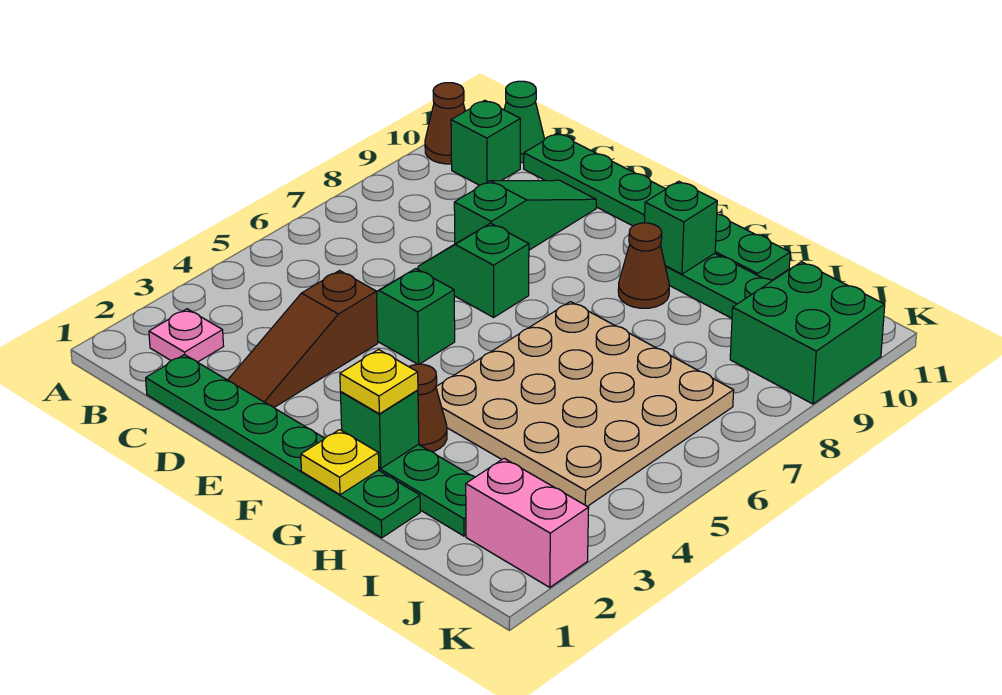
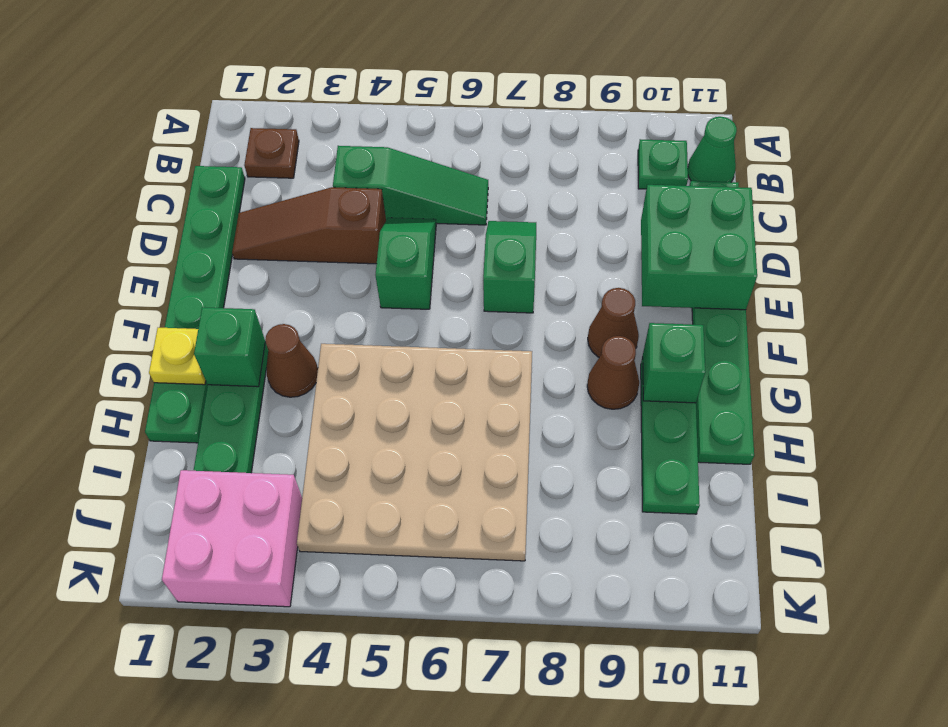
brown cone A10 level 1 -> brown cone F9 level 1
pink plate B2 level 1 -> brown plate B2 level 1
green brick B10 level 1 -> green plate B10 level 1
green slope D8:D10 level 1 top 8 -> green slope C4:C6 level 1 top 4
yellow plate G2 level 3 -> none
pink brick J2:K2 level 1 -> pink brick J2:K3 level 1
green brick J9:K10 level 1 -> green brick D10:E11 level 2

